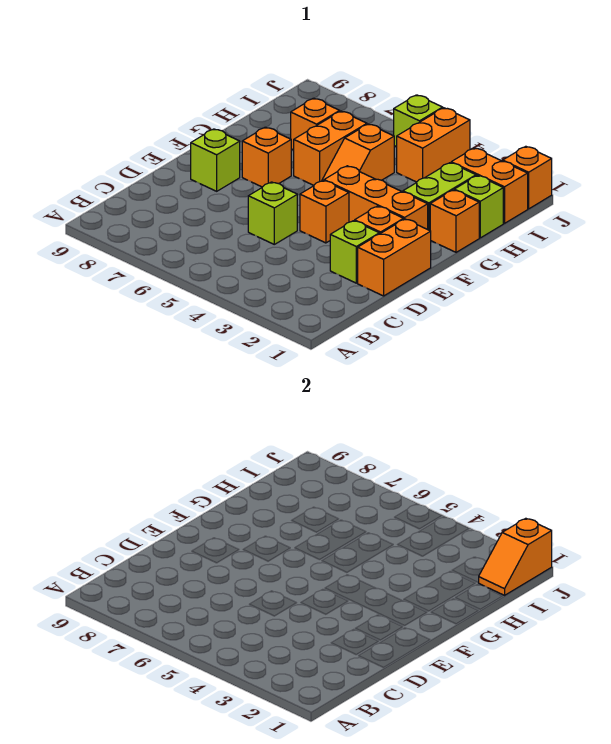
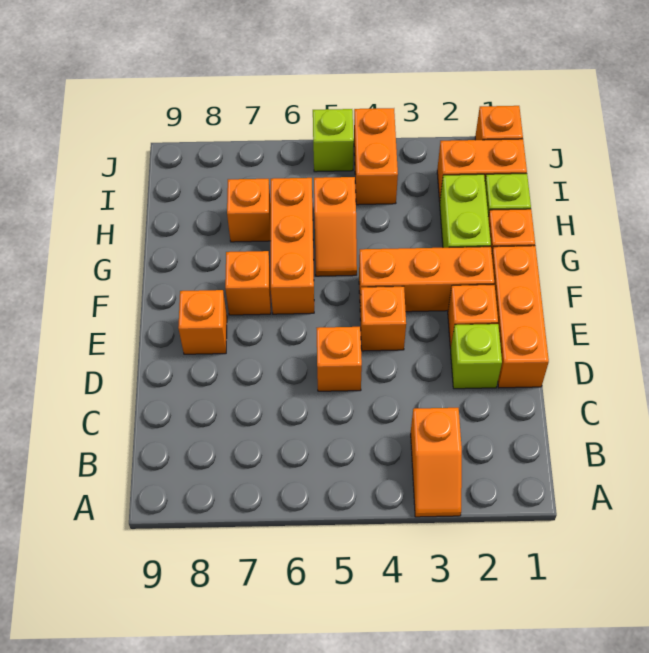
orange brick D1:E1 level 1 -> orange brick D1:F1 level 1
lime brick D5 level 1 -> orange brick D5 level 1
lime brick E8 level 1 -> orange brick E8 level 1
orange brick G6:H6 level 1 -> orange brick F6:H6 level 1
orange slope I1:J1 level 2 top J -> orange slope A3:B3 level 1 top B

